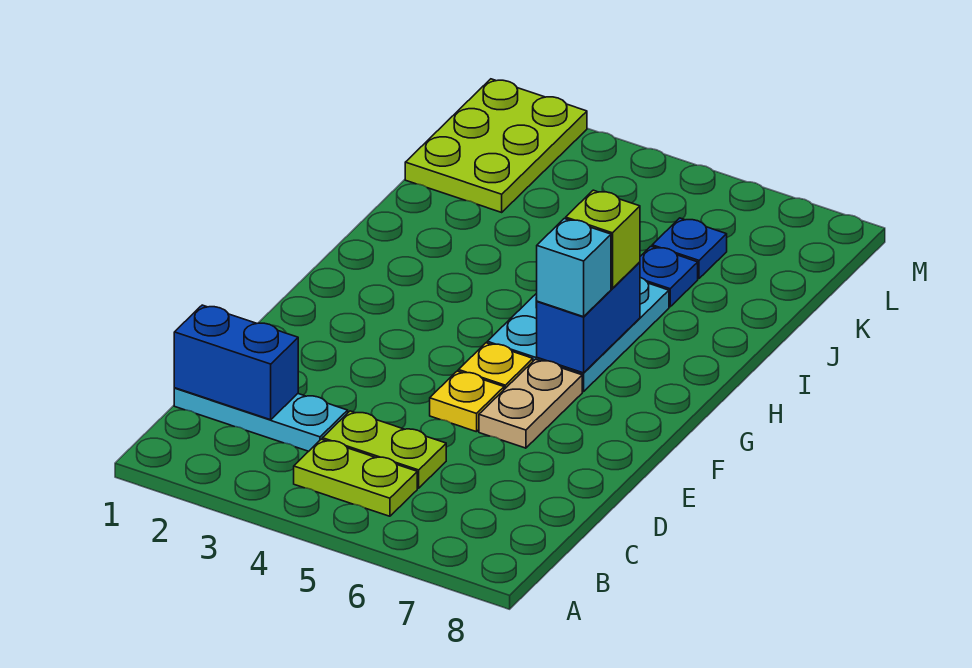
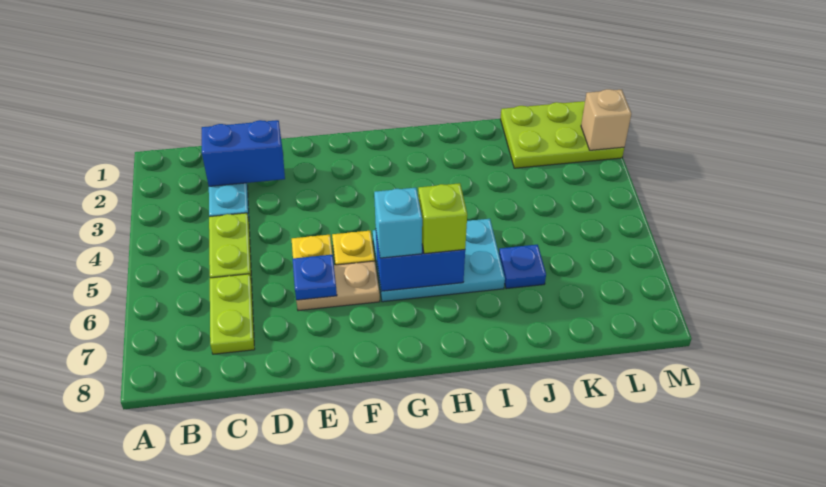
lime plate B4:B5 level 1 -> lime plate C6:C7 level 1
blue brick C1:C2 level 2 -> blue brick C2:D2 level 2
blue plate K6 level 1 -> blue plate E6 level 2
none -> tan brick M2 level 2

